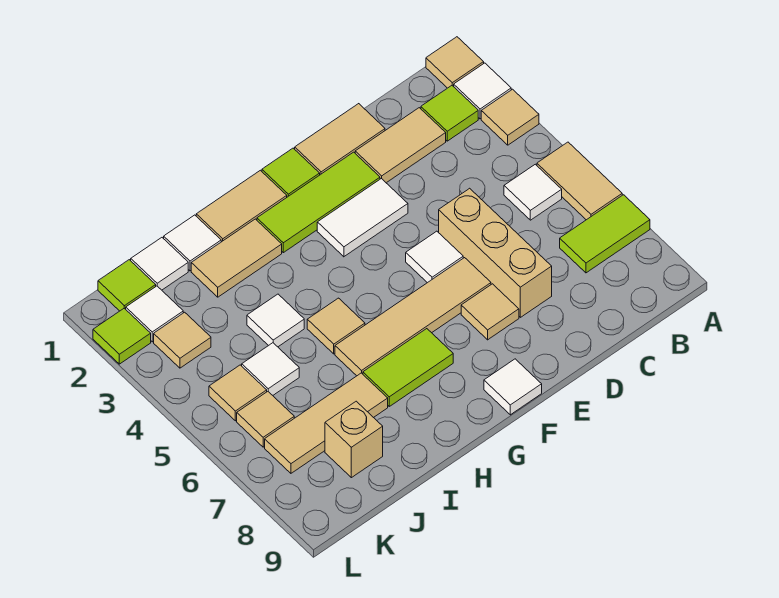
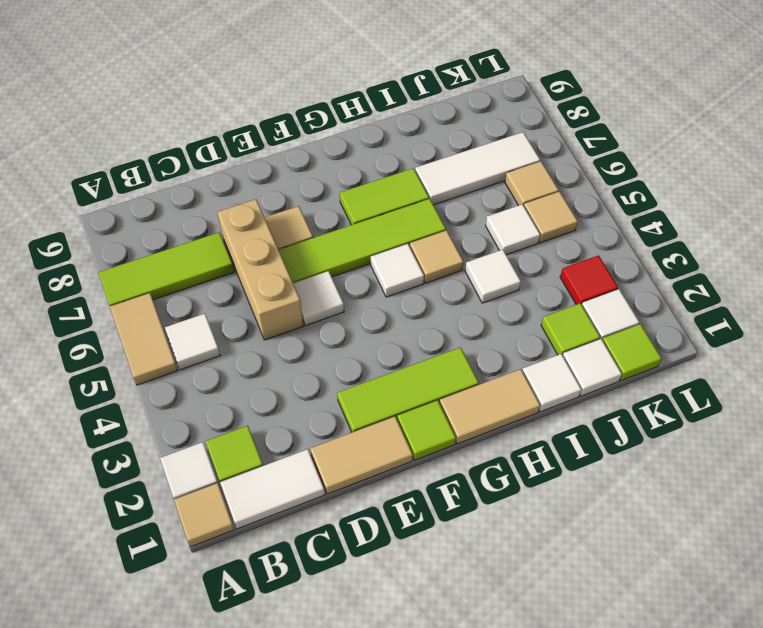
tan tile A3 level 1 -> none
lime tile A7:B7 level 1 -> lime tile A7:C7 level 1
tan tile C2:D2 level 1 -> none
white tile E3:F3 level 1 -> white tile B1:C1 level 1
tan tile E6:H6 level 1 -> lime tile E6:H6 level 1
white tile F9 level 1 -> white tile G5 level 1
tan tile H2:I2 level 1 -> none
tan tile I7:K7 level 1 -> white tile I7:K7 level 1
tan brick J8 level 1 -> none
tan tile K3 level 1 -> red tile K3 level 1
lime tile L2 level 1 -> lime tile J2 level 1

